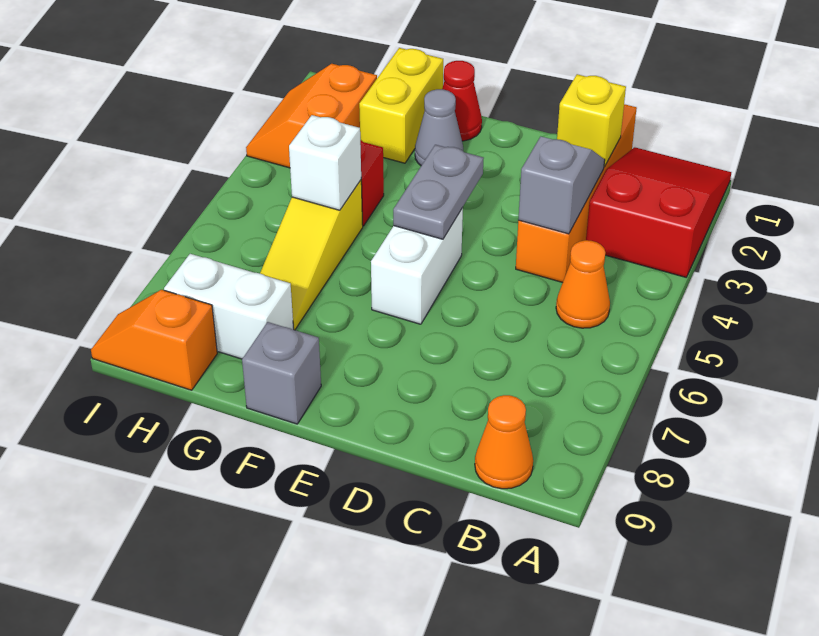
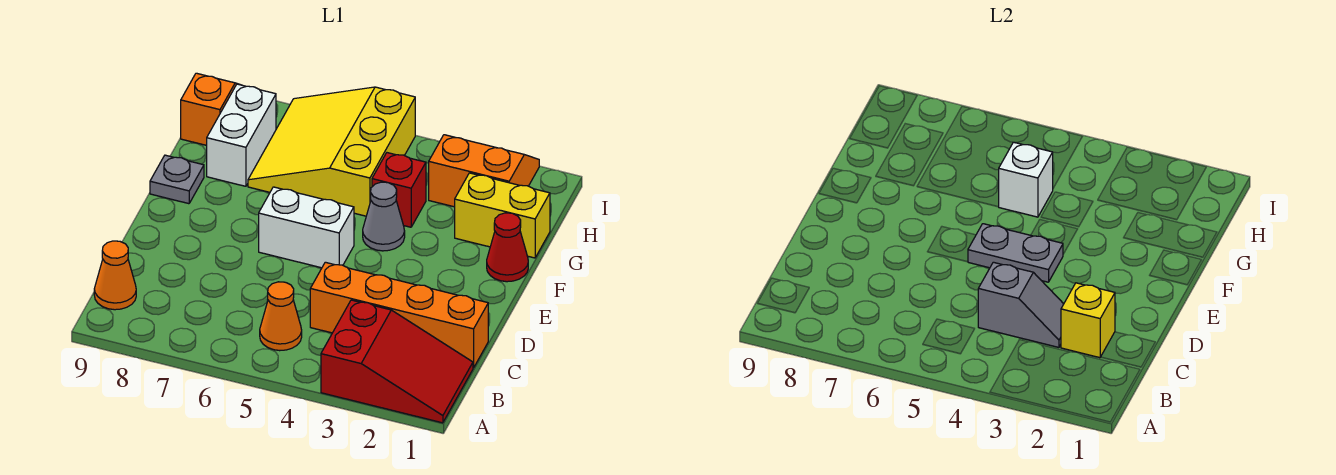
grey cone F2 level 1 -> grey cone F4 level 1
grey brick F9 level 1 -> grey plate F9 level 1
yellow slope G5:G7 level 1 top 5 -> yellow slope G5:I7 level 1 top 5

